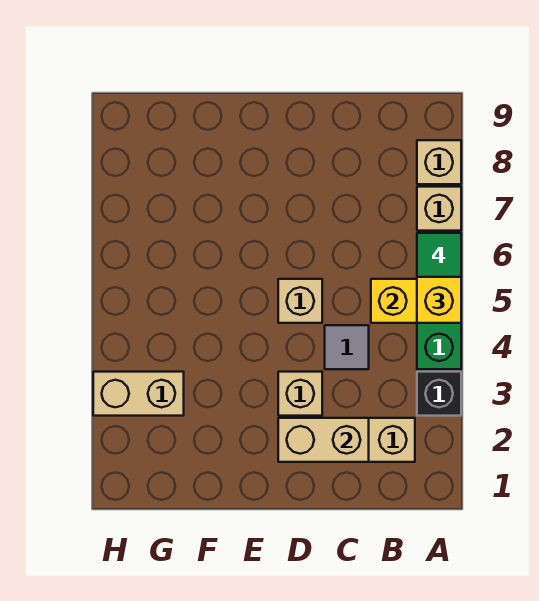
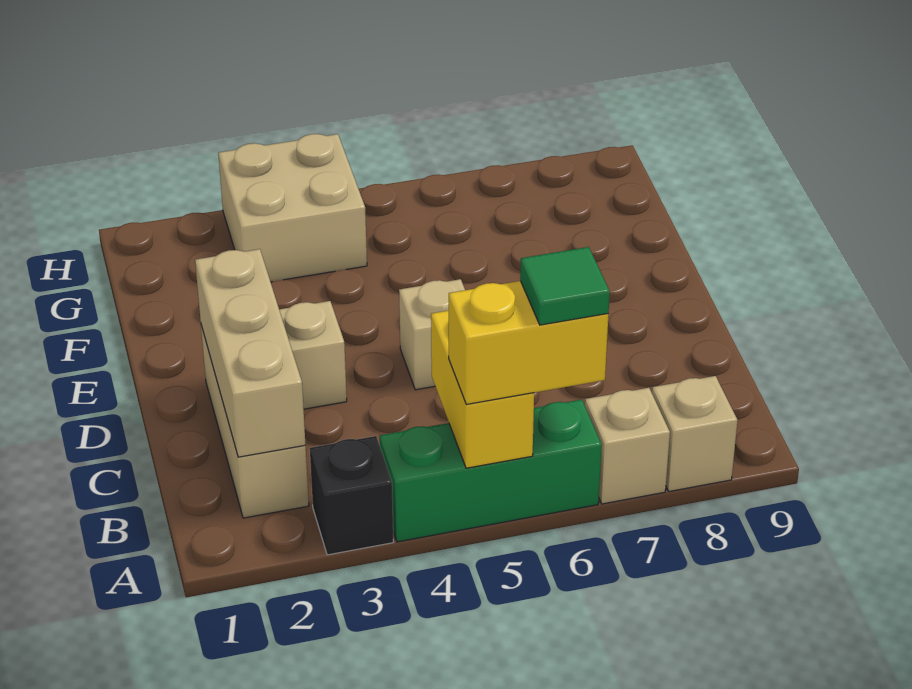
tan brick C2:D2 level 2 -> tan brick B2:D2 level 2
grey tile C4 level 1 -> none
tan brick G3:H3 level 1 -> tan brick G3:H4 level 1

